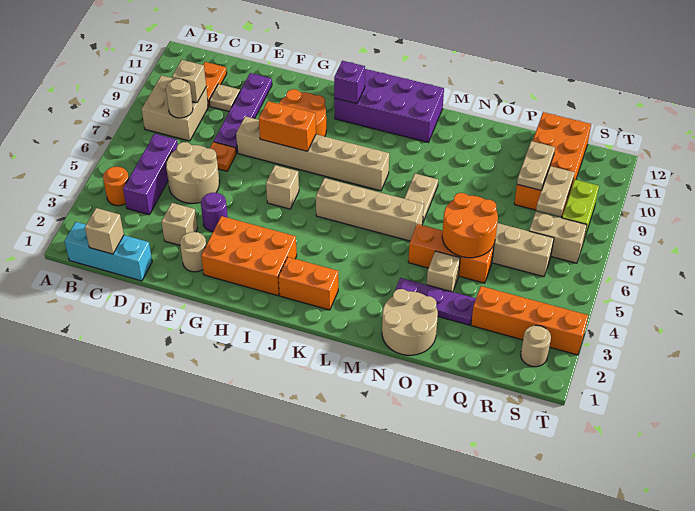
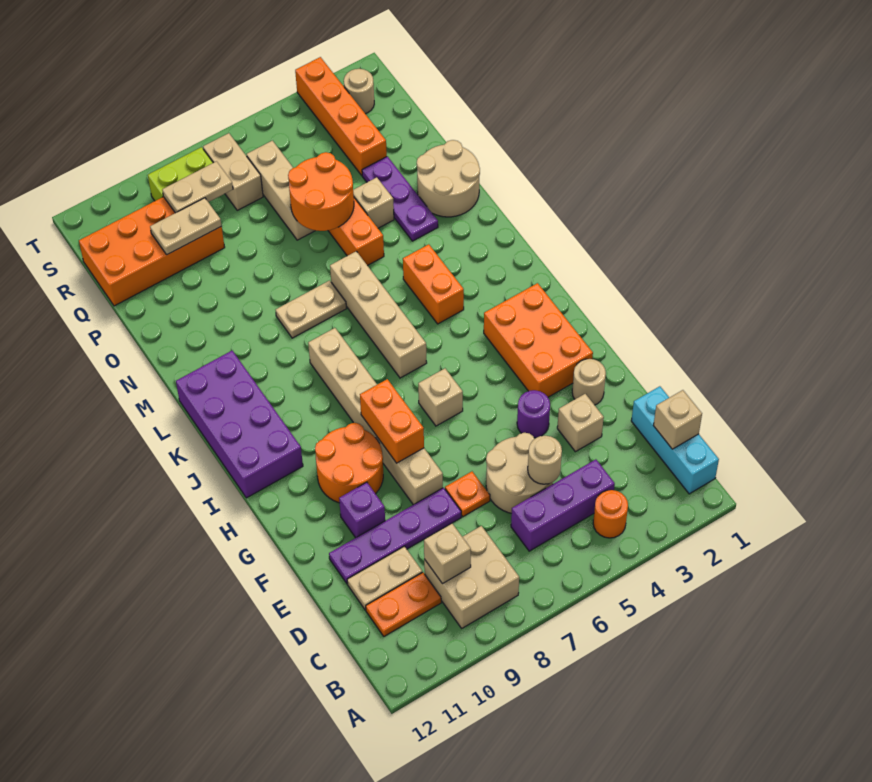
tan round brick C8 level 2 -> tan round brick D5 level 2
tan plate D10 level 1 -> tan plate D10:D11 level 1
purple brick I11 level 2 -> purple brick F10 level 1
orange brick J2:K2 level 1 -> orange brick K4:L4 level 1

